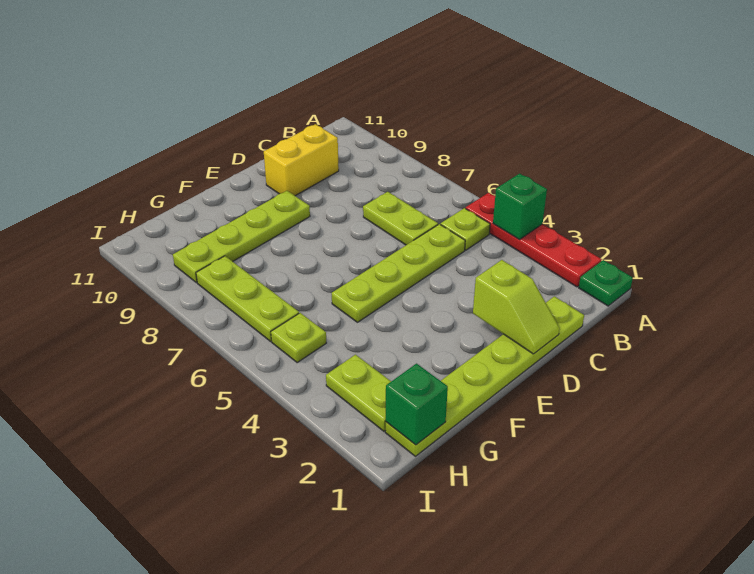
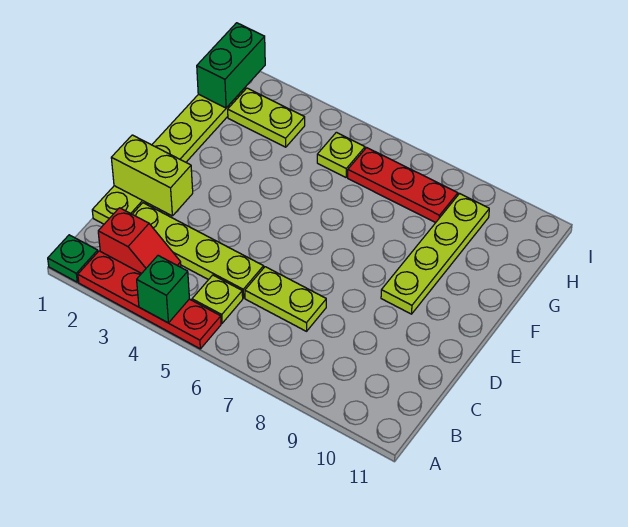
none -> red slope B2:B3 level 1 top 2
lime plate C5:F5 level 1 -> lime plate C2:C5 level 1
yellow brick C10:D10 level 1 -> none
lime slope D1:D2 level 2 top 2 -> lime brick D1:D2 level 2
green brick H1 level 2 -> green brick H1:I1 level 2
lime plate H6:H8 level 1 -> red plate H6:H8 level 1

